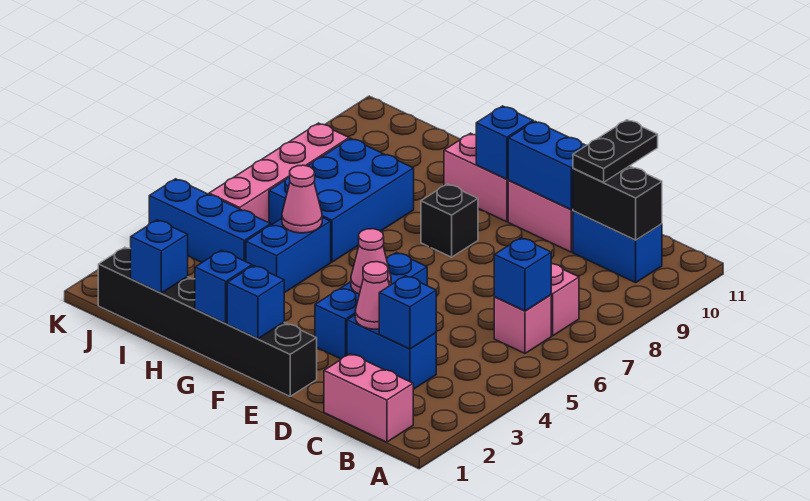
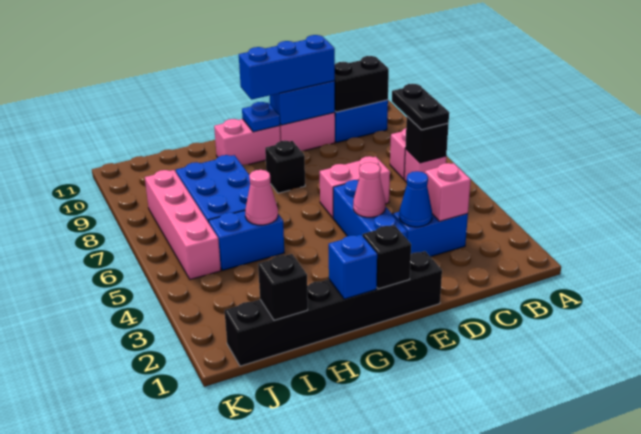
pink brick B1:C1 level 1 -> pink brick D6:E6 level 1
blue brick B6 level 2 -> black brick B6 level 2
blue brick C3 level 2 -> pink brick C3 level 2
black plate C10:C11 level 3 -> black plate B6:B7 level 3
pink cone D3 level 2 -> blue cone D3 level 2
blue brick F1 level 2 -> black brick F1 level 2
blue brick F10 level 2 -> blue plate F10 level 2
blue brick H4:H5 level 1 -> blue brick H5:I5 level 1
blue brick I1 level 2 -> black brick I1 level 2
blue brick I4:K4 level 1 -> blue brick D10:F10 level 3

